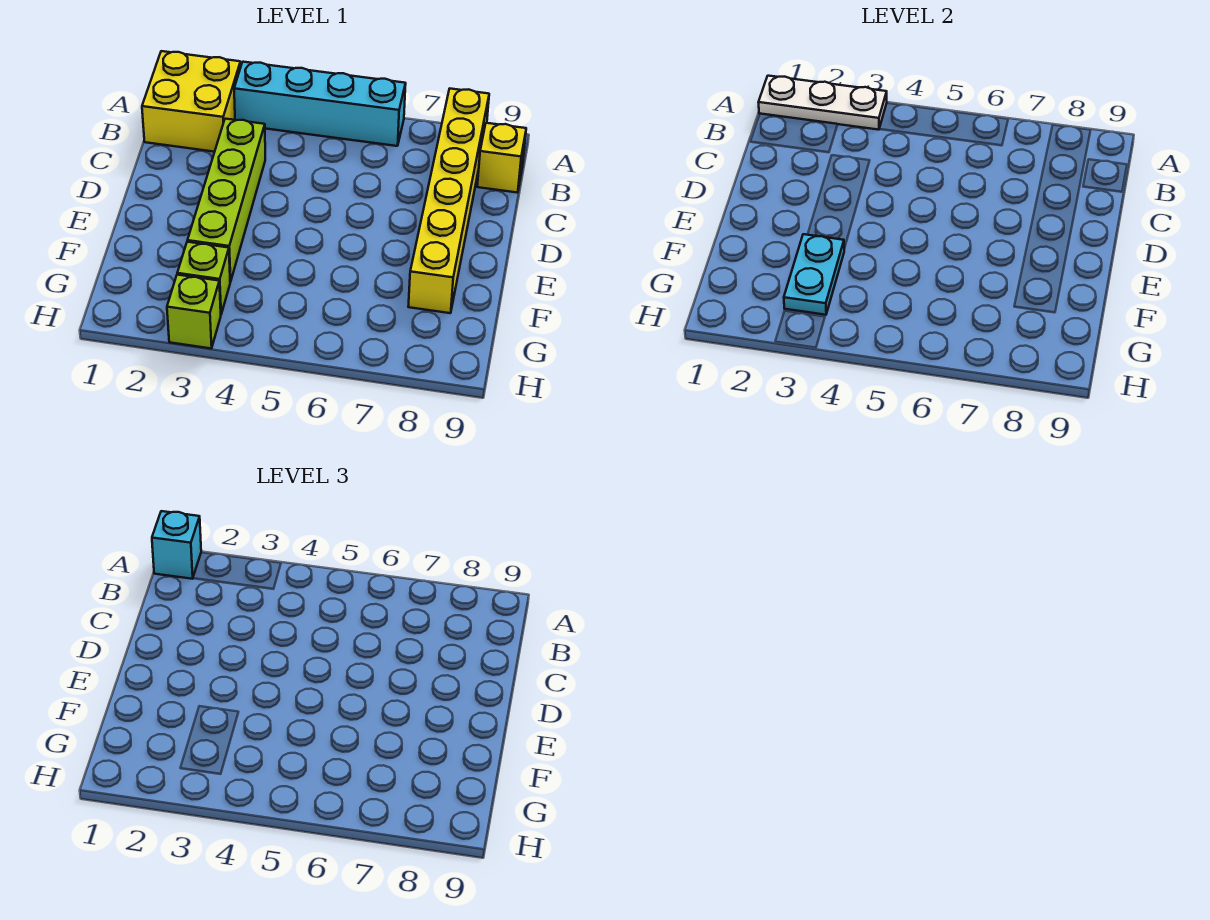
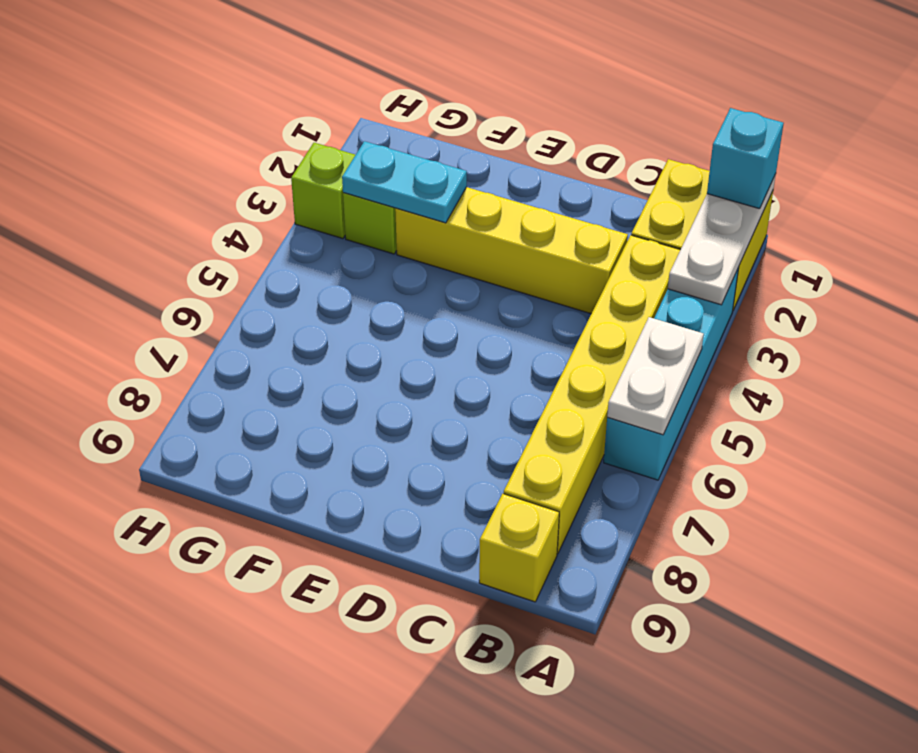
none -> white plate A5:A6 level 2
yellow brick A8:F8 level 1 -> yellow brick B3:B8 level 1
lime brick C3:F3 level 1 -> yellow brick C3:F3 level 1

